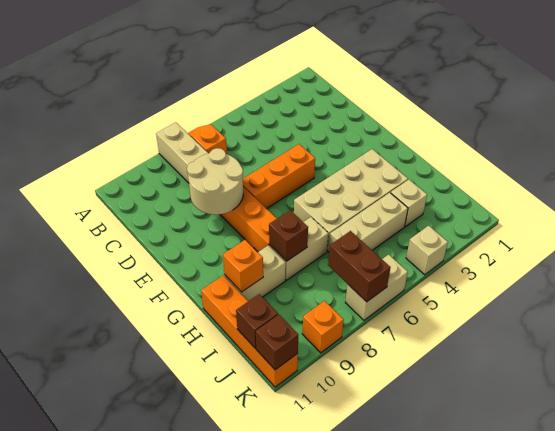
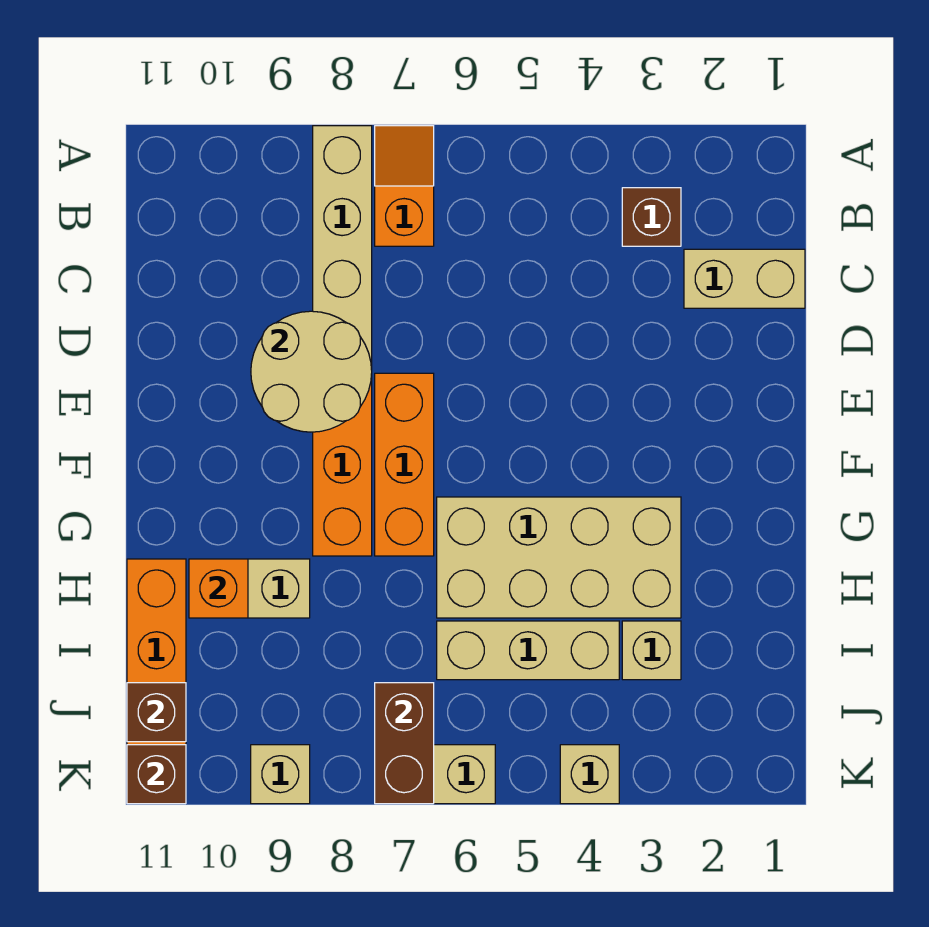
orange brick E5:E7 level 1 -> orange brick E7:G7 level 1
tan brick H7:H8 level 1 -> tan brick C1:C2 level 1
brown brick H8 level 2 -> brown brick B3 level 1
orange brick K9 level 1 -> tan brick K9 level 1

